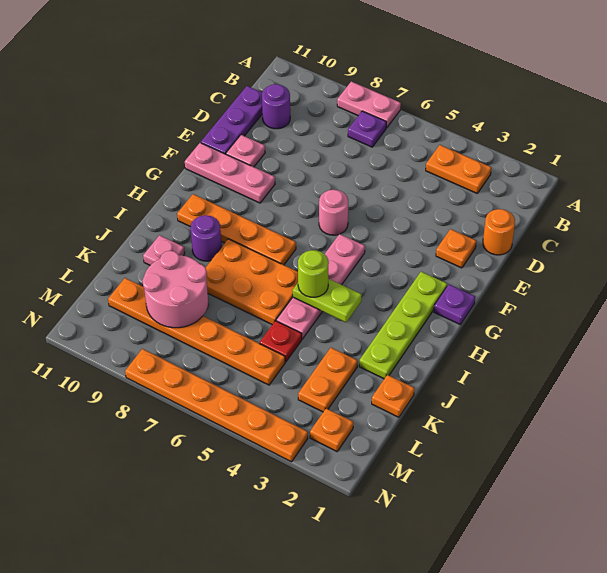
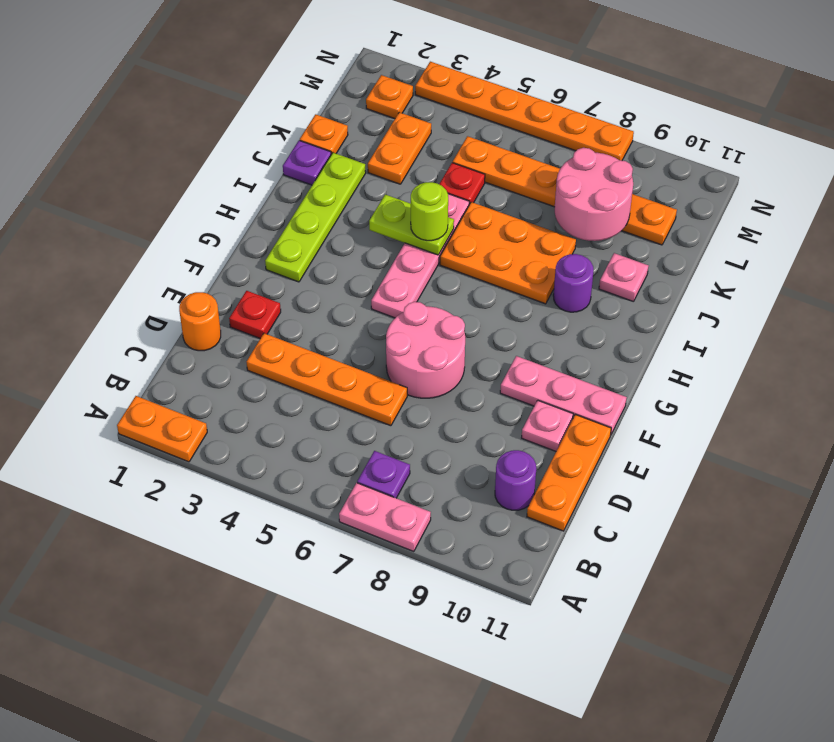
orange plate B3:B4 level 1 -> orange plate A1:A2 level 1
purple plate C11:E11 level 1 -> orange plate C11:E11 level 1
orange plate E2 level 1 -> red plate E2 level 1
pink round brick F6 level 1 -> pink round brick E6:F7 level 1
purple plate G1 level 1 -> purple plate J1 level 1
orange plate H7:H10 level 1 -> orange plate D3:D6 level 1

